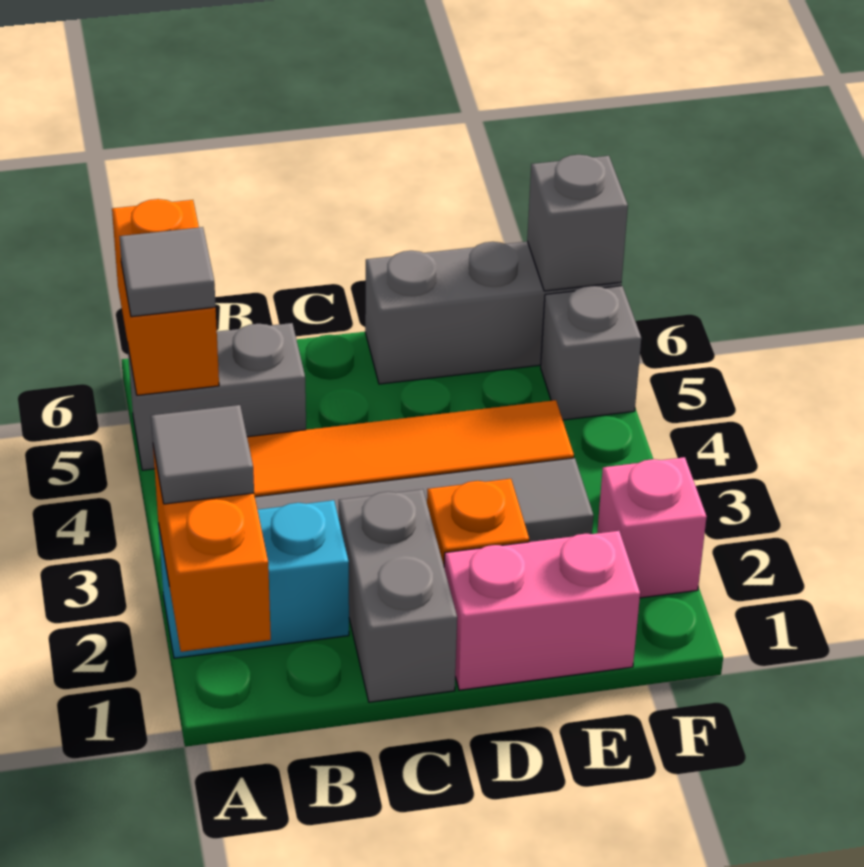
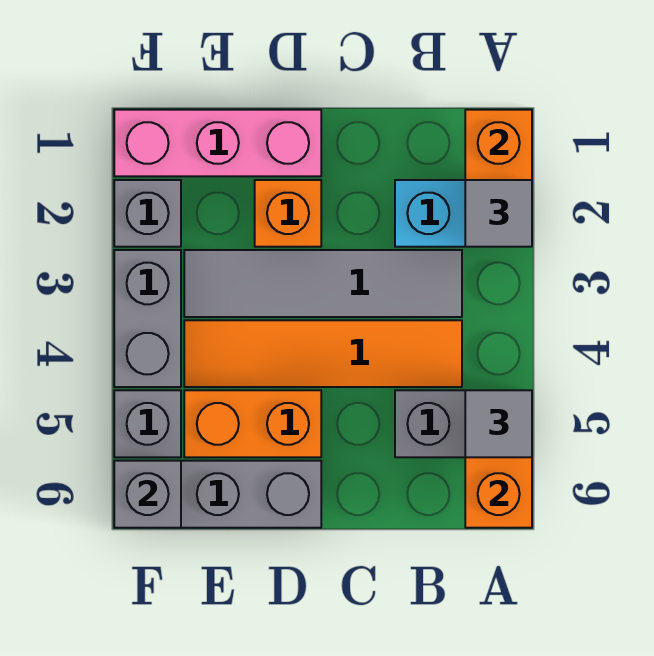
grey brick C1:C2 level 1 -> grey brick F3:F4 level 1
pink brick D1:E1 level 1 -> pink brick D1:F1 level 1
none -> orange brick D5:E5 level 1
pink brick F2 level 1 -> grey brick F2 level 1

